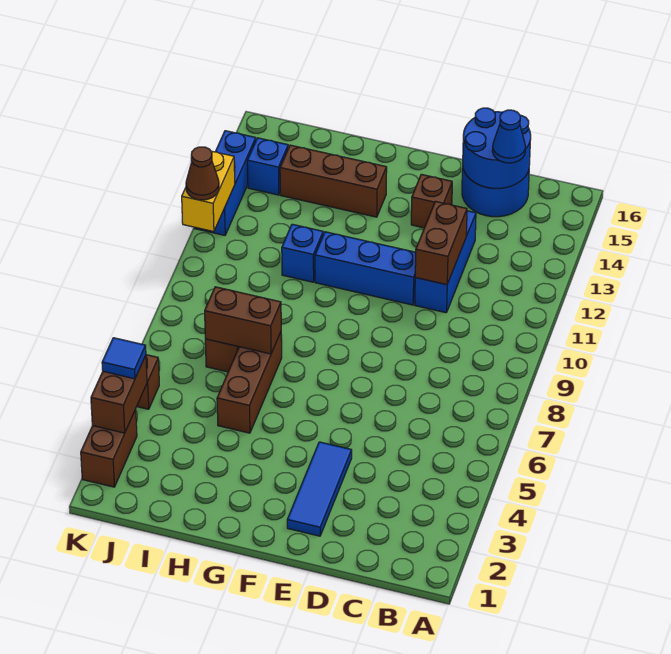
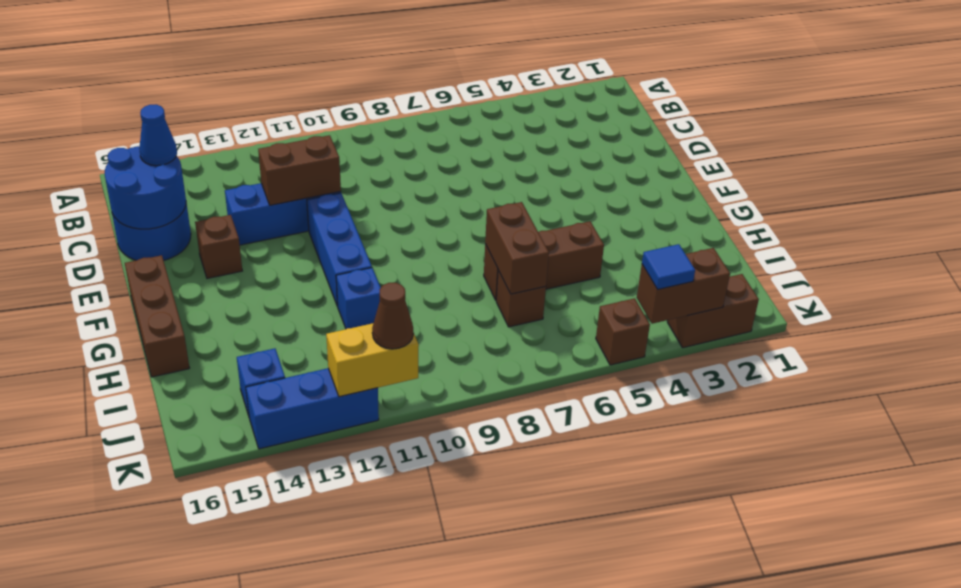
blue tile E2:E4 level 1 -> none
brown brick G14:I14 level 1 -> brown brick F16:H16 level 1

